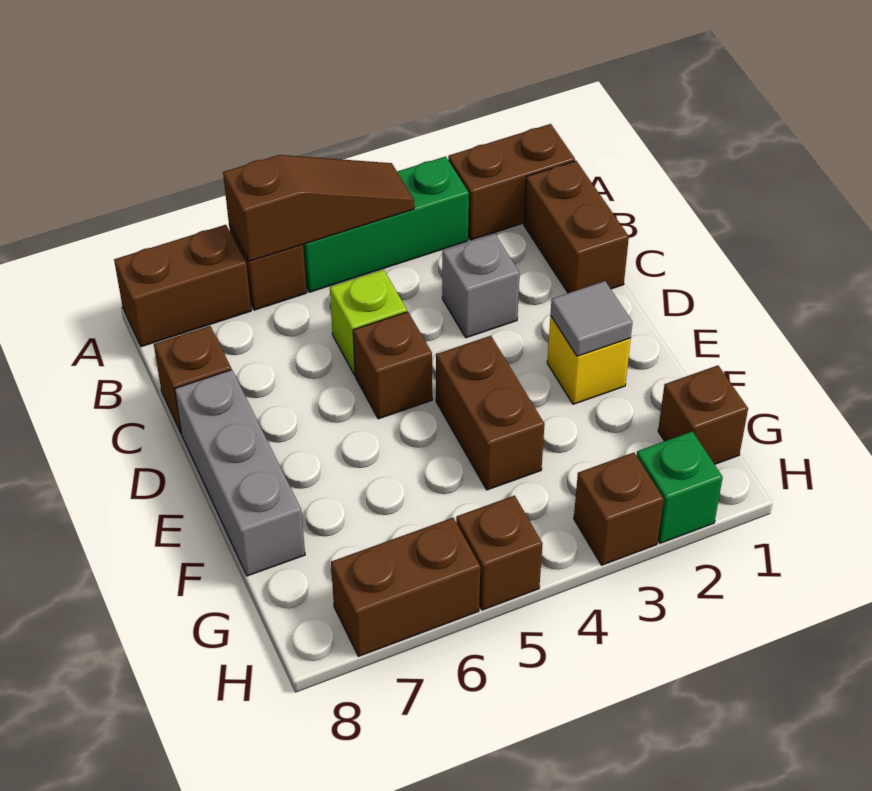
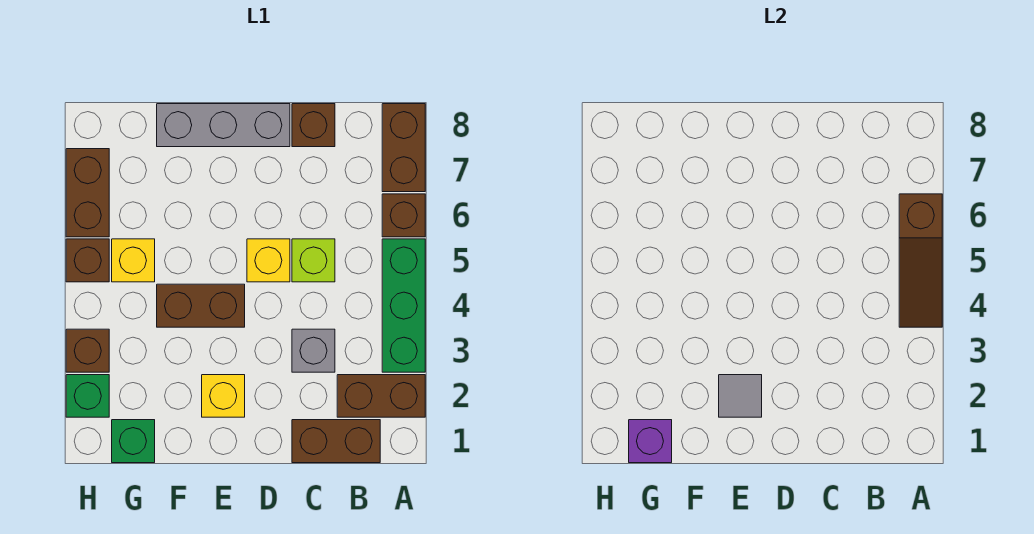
brown brick A1:A2 level 1 -> brown brick A2:B2 level 1
brown brick D5 level 1 -> yellow brick D5 level 1
brown brick G1 level 1 -> green brick G1 level 1
none -> purple brick G1 level 2
none -> yellow brick G5 level 1

